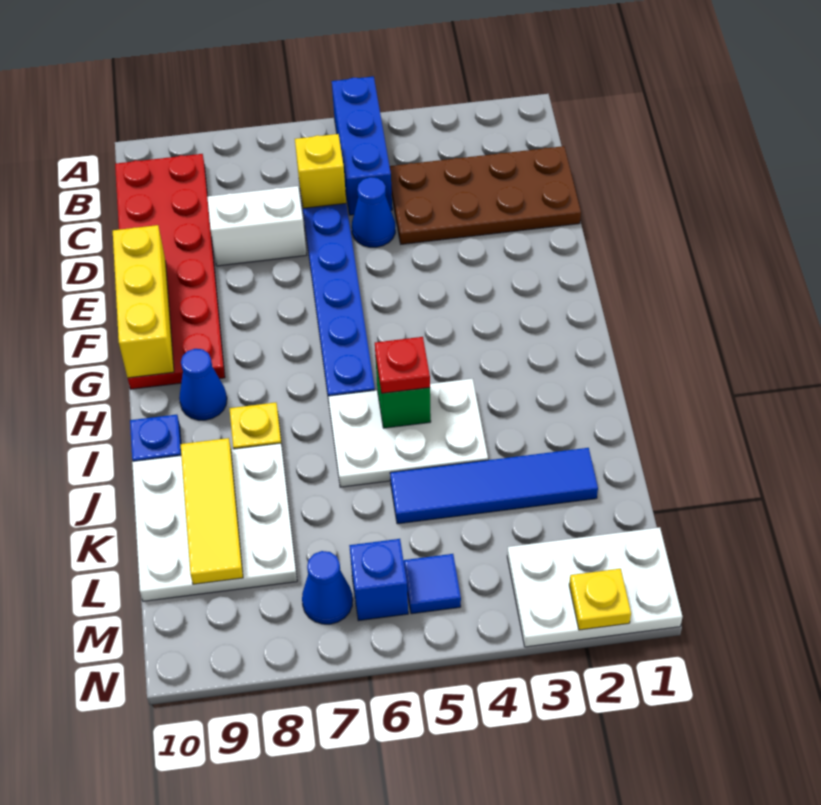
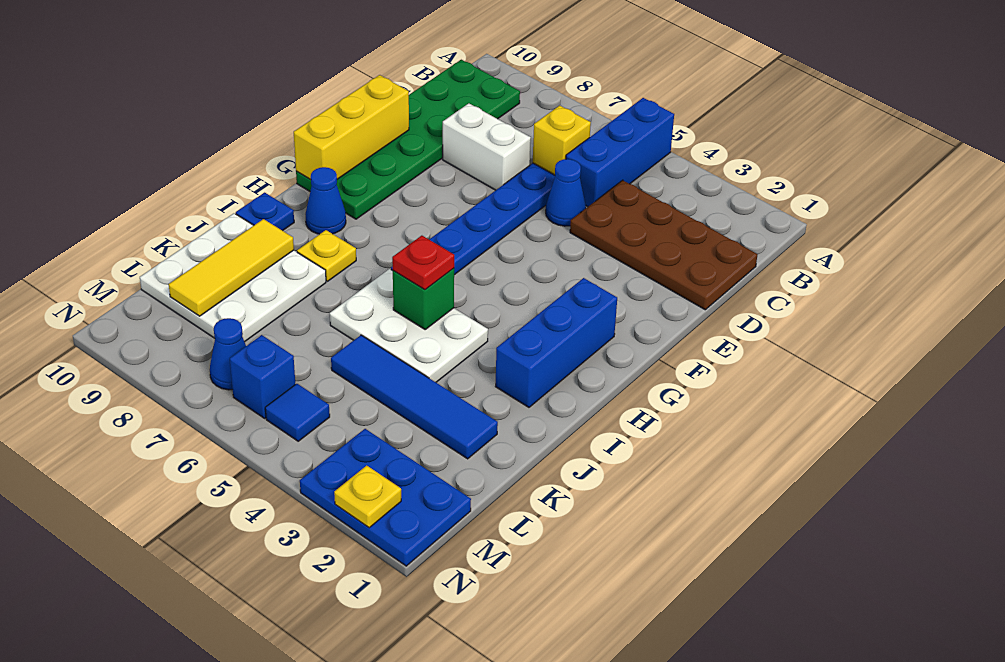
red plate B9:G10 level 1 -> green plate B9:G10 level 1
none -> blue brick G2:I2 level 1
white plate M1:N3 level 1 -> blue plate M1:N3 level 1

